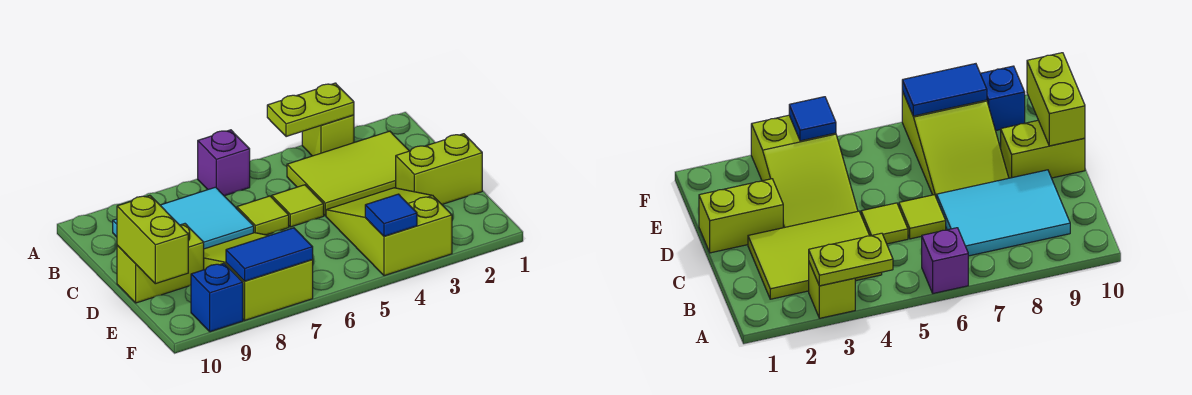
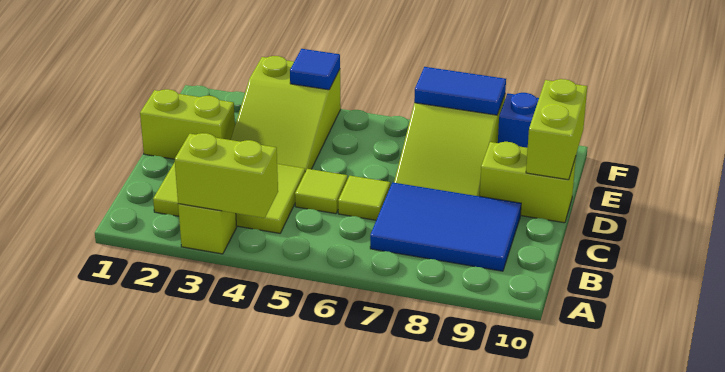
lime plate A3:A4 level 2 -> lime brick A3:A4 level 2
purple brick A6 level 1 -> none
cyan tile B7:C9 level 1 -> blue tile B7:C9 level 1

